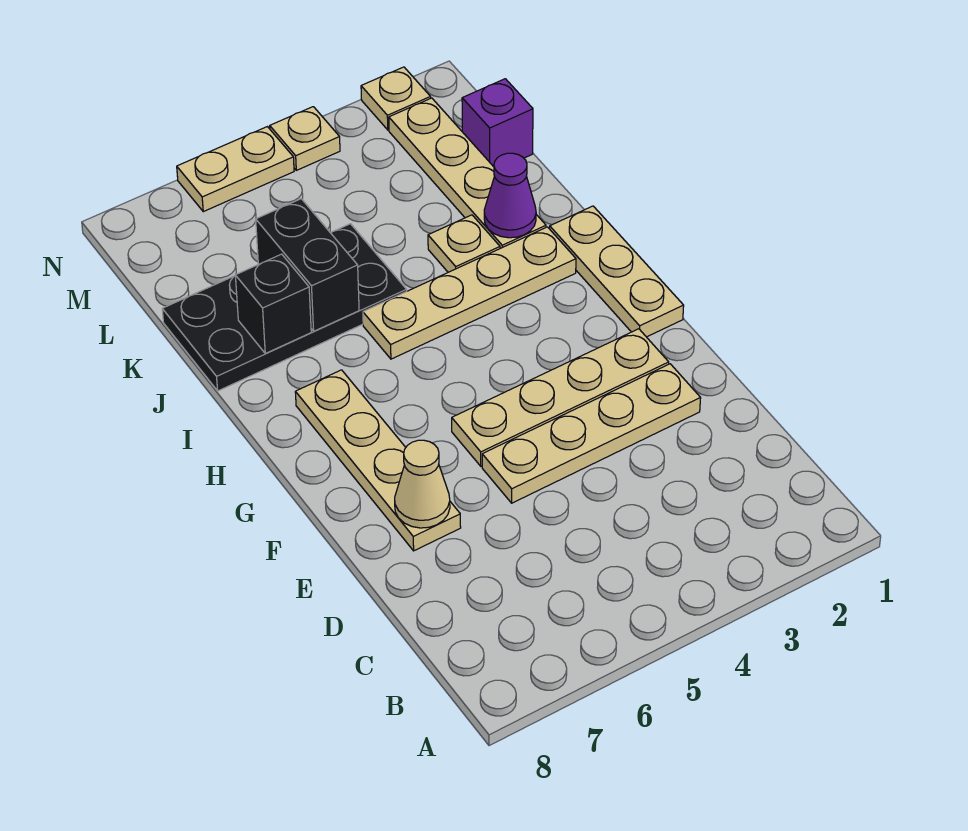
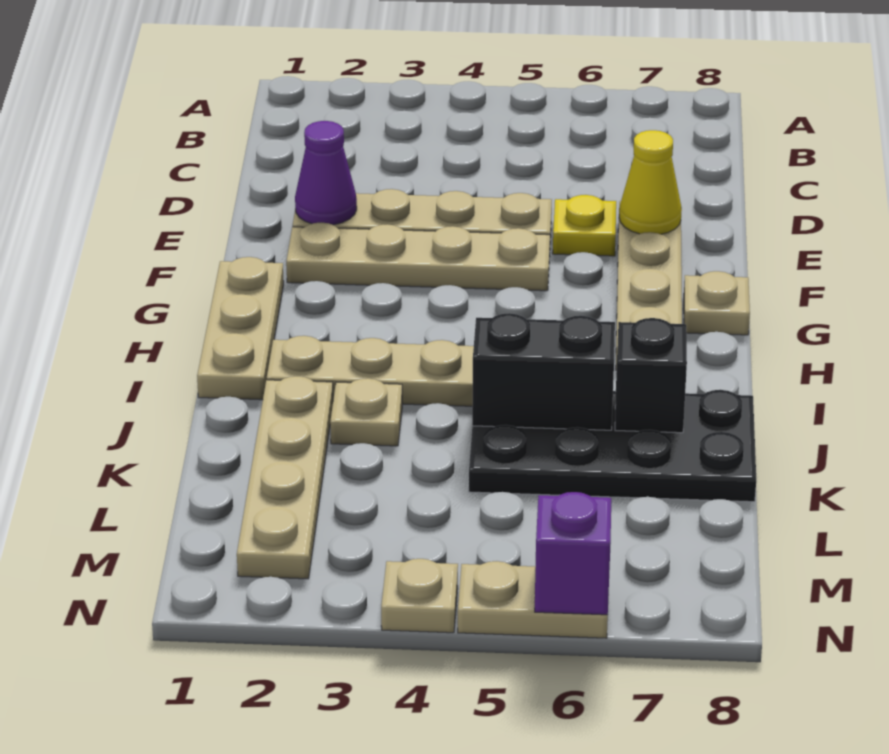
none -> yellow plate E6 level 1
tan cone E7 level 2 -> yellow cone E7 level 2
purple cone J2 level 2 -> purple cone E2 level 2
black brick J6:K6 level 2 -> black brick J5:J6 level 2
purple brick L1 level 1 -> purple brick N6 level 2
tan plate N2 level 1 -> tan plate G8 level 1

